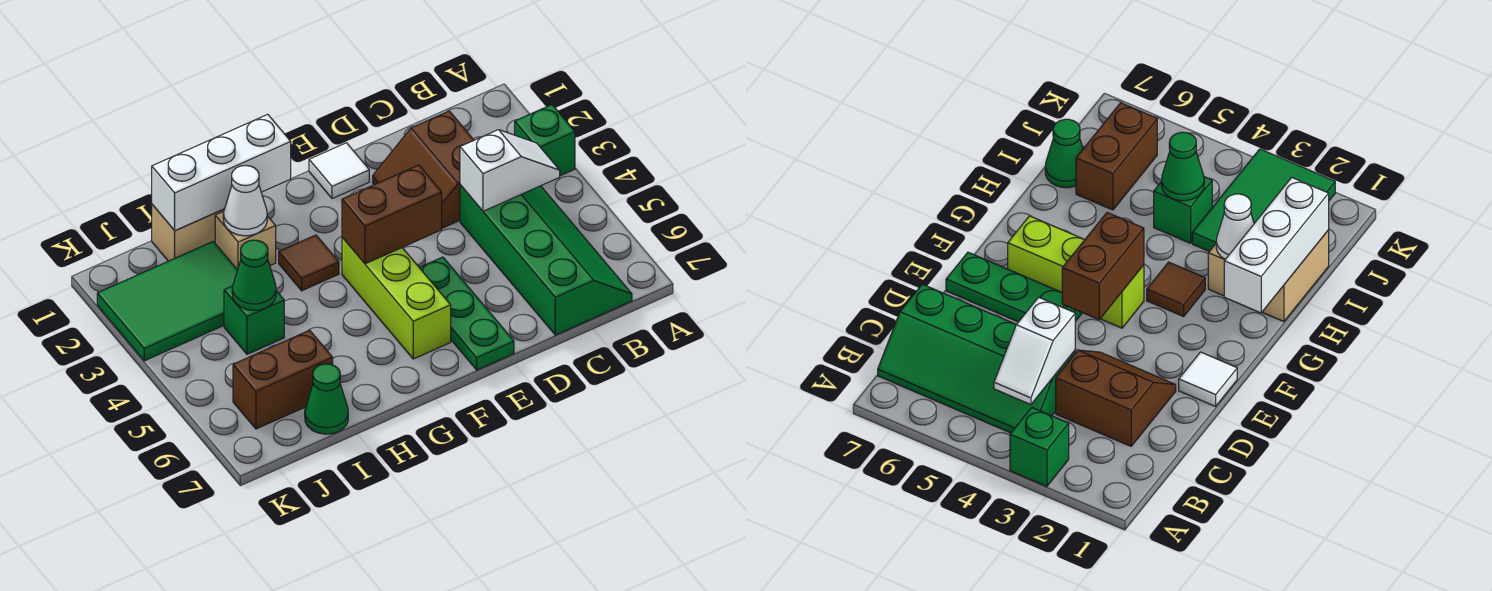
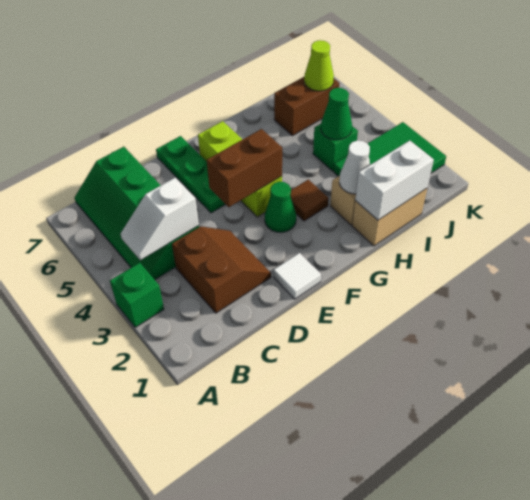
white brick G1:I1 level 2 -> white brick H1:I1 level 2
green cone I7 level 1 -> green cone F3 level 1
none -> lime cone J6 level 2

